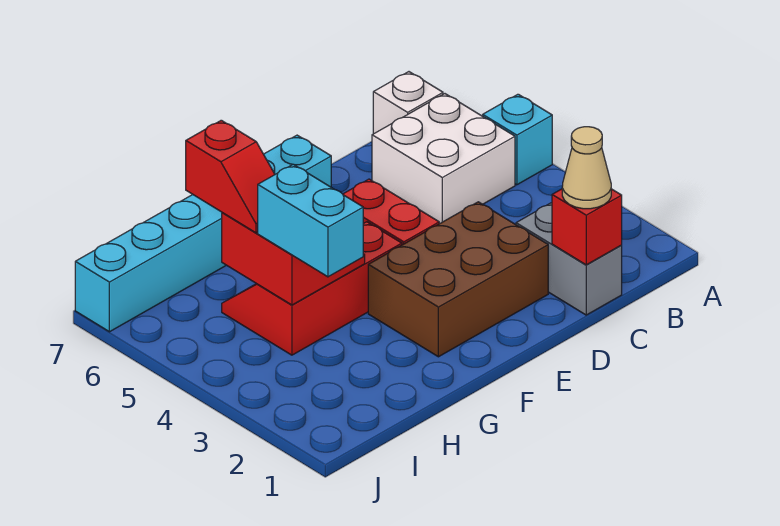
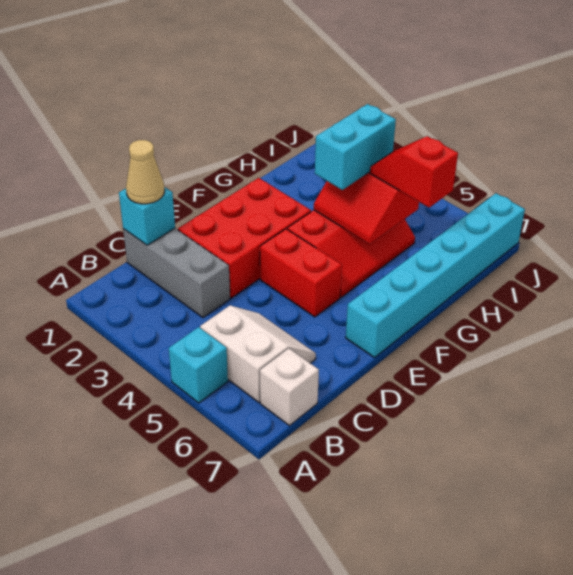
white brick B5:C6 level 1 -> white slope B5:C6 level 1 top B
grey brick C1:C2 level 1 -> grey brick C1:C3 level 1
red brick C1 level 2 -> cyan brick C1 level 2
brown brick D2:F3 level 1 -> red brick D2:F3 level 1
cyan brick H3:H4 level 3 -> cyan brick G4:H4 level 3

